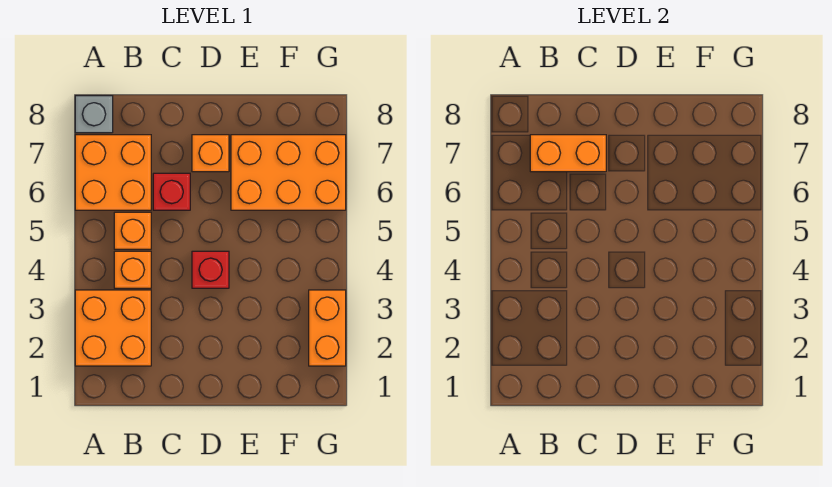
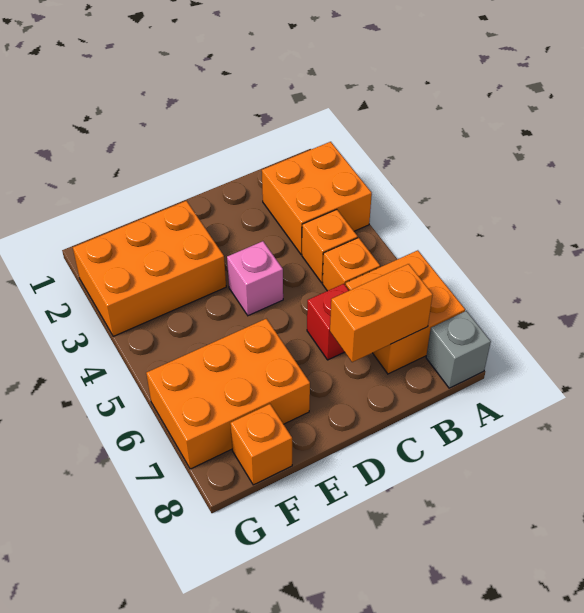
red brick D4 level 1 -> pink brick D4 level 1
orange brick D7 level 1 -> orange brick F8 level 1
orange brick G2:G3 level 1 -> orange brick E2:G3 level 1

